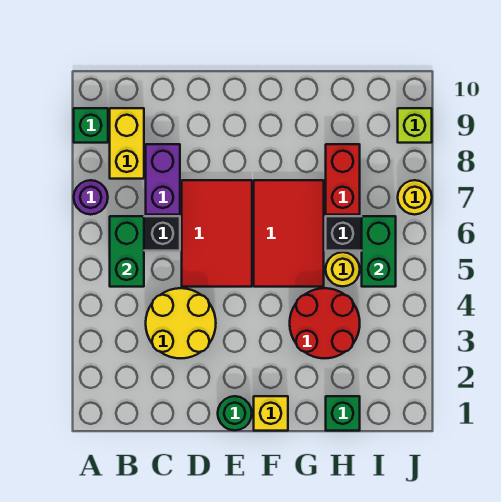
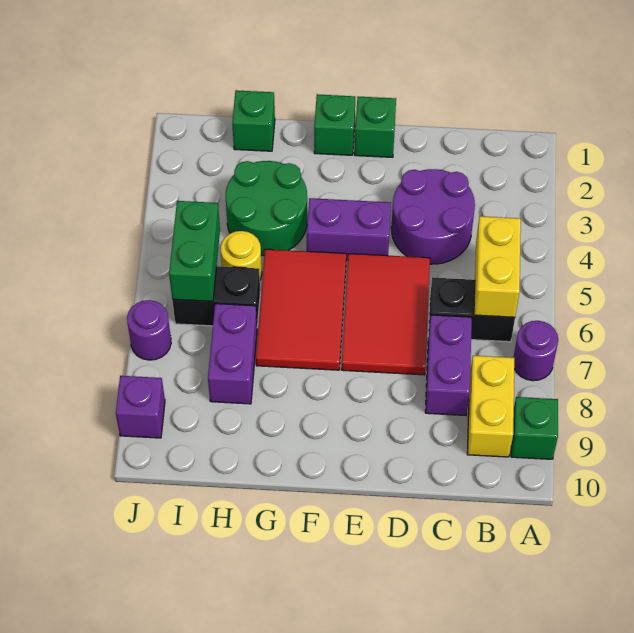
green brick B5:B6 level 2 -> yellow brick B5:B6 level 2
yellow round brick C3:D4 level 1 -> purple round brick C3:D4 level 1
green round brick E1 level 1 -> green brick E1 level 1
none -> purple brick E4:F4 level 1
yellow brick F1 level 1 -> green brick F1 level 1
red round brick G3:H4 level 1 -> green round brick G3:H4 level 1
red brick H7:H8 level 1 -> purple brick H7:H8 level 1
yellow round brick J7 level 1 -> purple round brick J7 level 1
lime brick J9 level 1 -> purple brick J9 level 1

